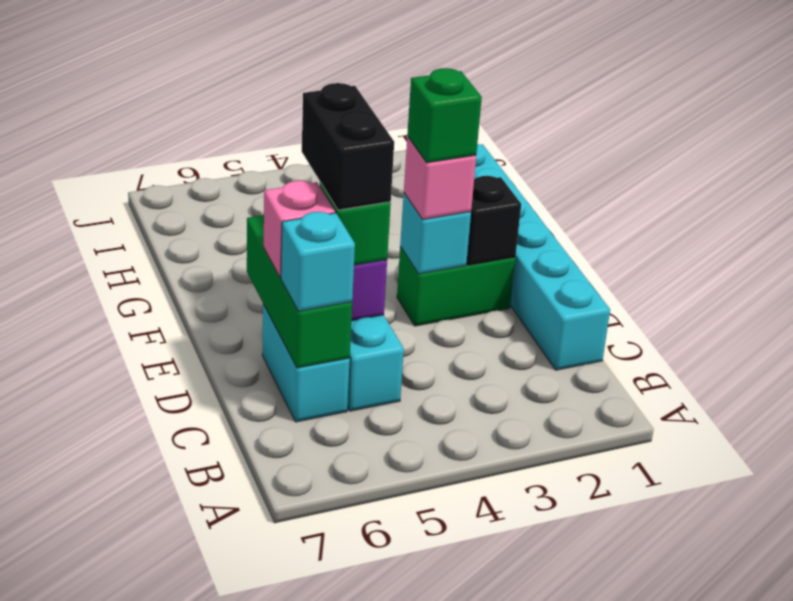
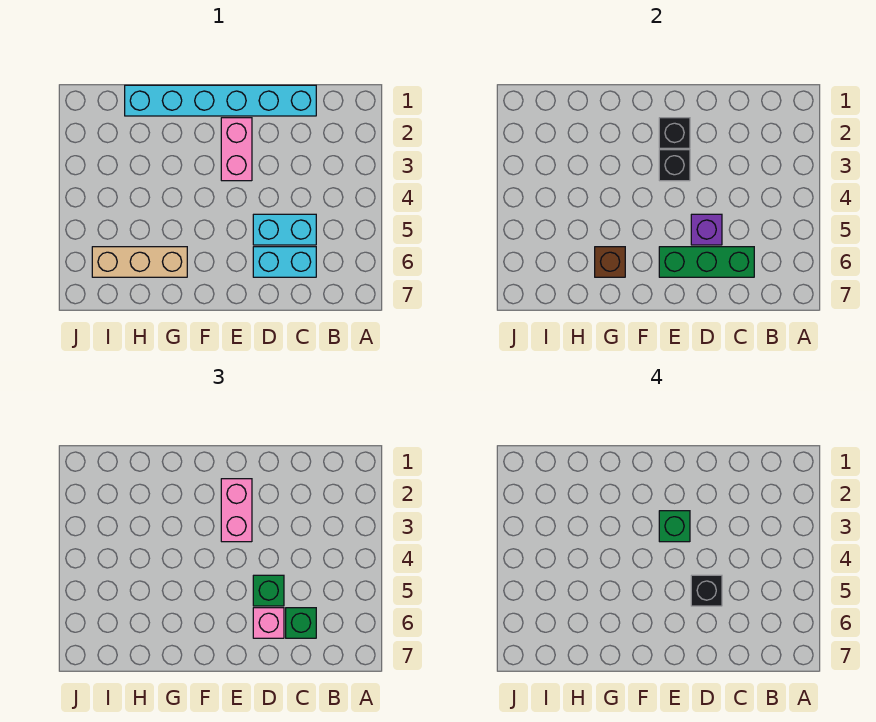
cyan brick C6 level 3 -> green brick C6 level 3
black brick D5:E5 level 4 -> black brick D5 level 4
green brick E2:E3 level 1 -> pink brick E2:E3 level 1
cyan brick E3 level 2 -> black brick E3 level 2
pink brick E3 level 3 -> pink brick E2:E3 level 3
none -> tan brick G6:I6 level 1
none -> brown brick G6 level 2

